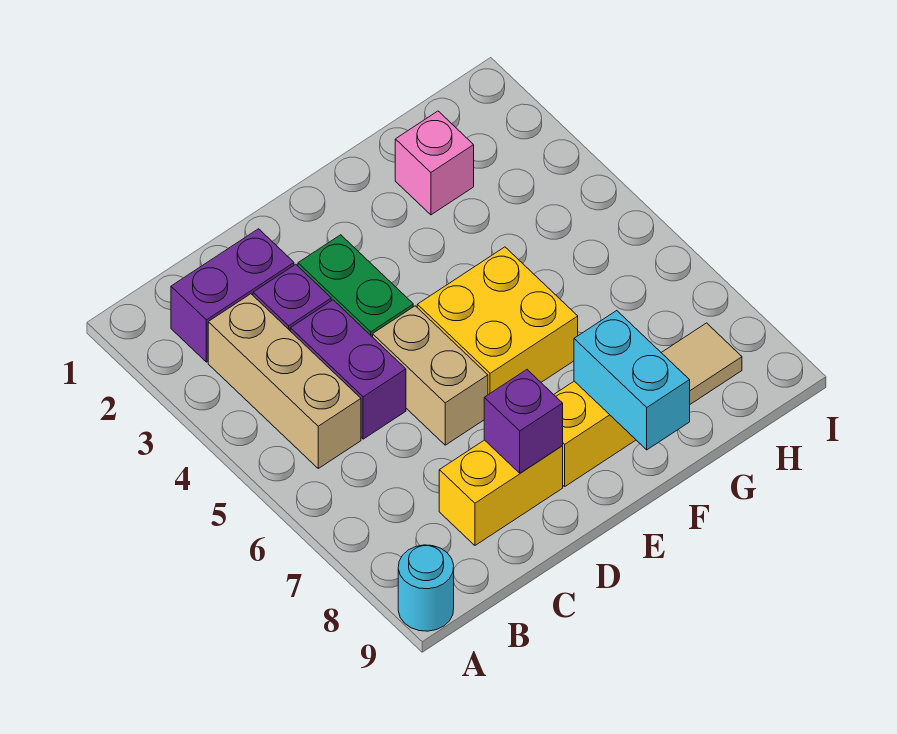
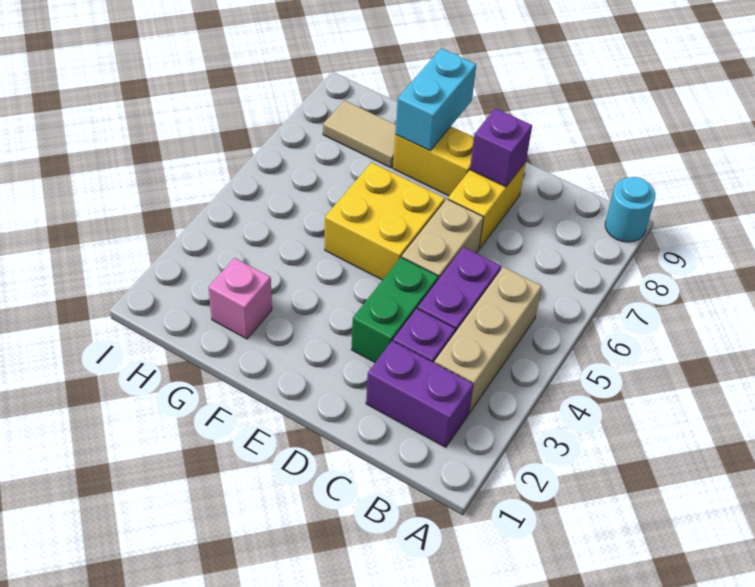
yellow brick C8:D8 level 1 -> yellow brick D7:D8 level 1

